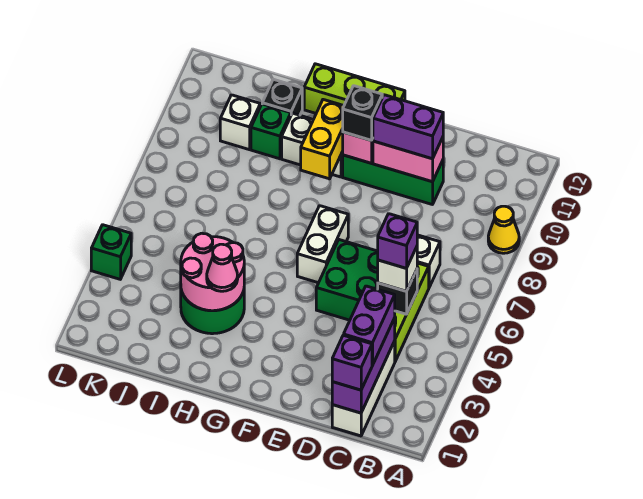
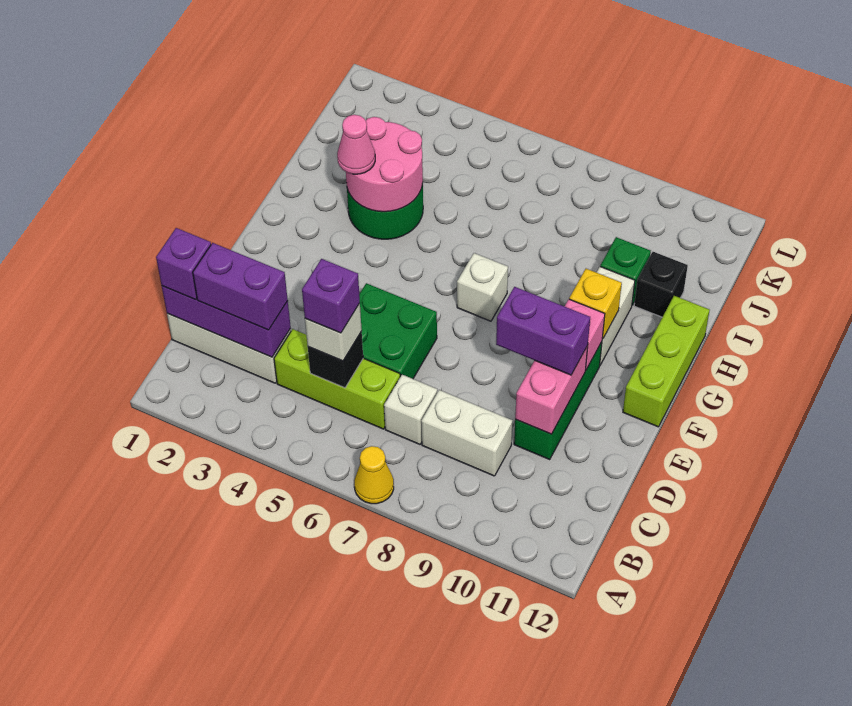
yellow cone A9 level 1 -> yellow cone A7 level 1
purple brick D10:E10 level 3 -> purple brick E9:E10 level 3
white brick F6:F7 level 1 -> white brick C8:C9 level 1
black brick F10 level 3 -> none
yellow brick G9:G10 level 2 -> yellow brick G10 level 2
white brick J10 level 1 -> white brick G7 level 1
green brick L4 level 1 -> none

